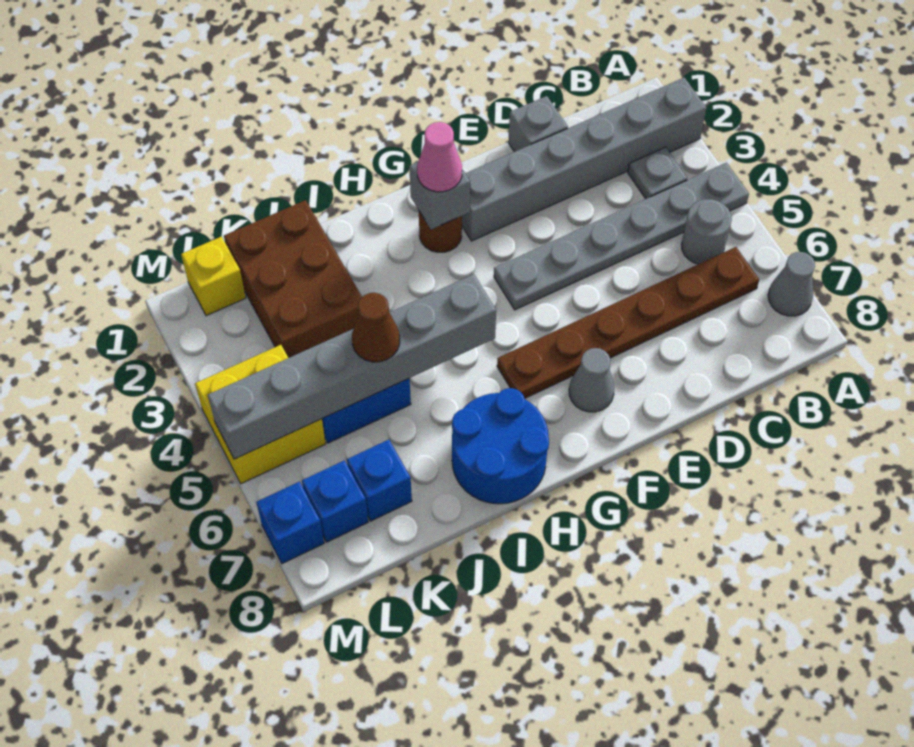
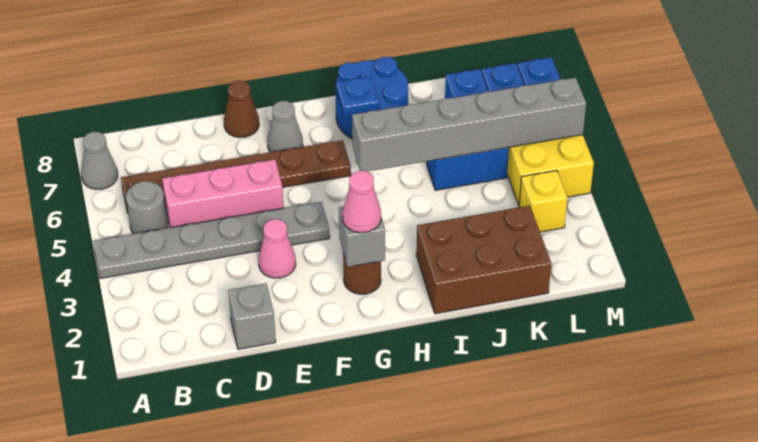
grey brick A2:F2 level 1 -> none
grey plate B3 level 1 -> none
none -> pink brick C5:E5 level 1
none -> pink cone E3 level 1
none -> blue plate H7 level 2
brown brick J1:K3 level 1 -> brown brick I1:K2 level 1
brown cone J5 level 3 -> brown cone E8 level 1
yellow brick L1 level 1 -> yellow brick L3 level 1

